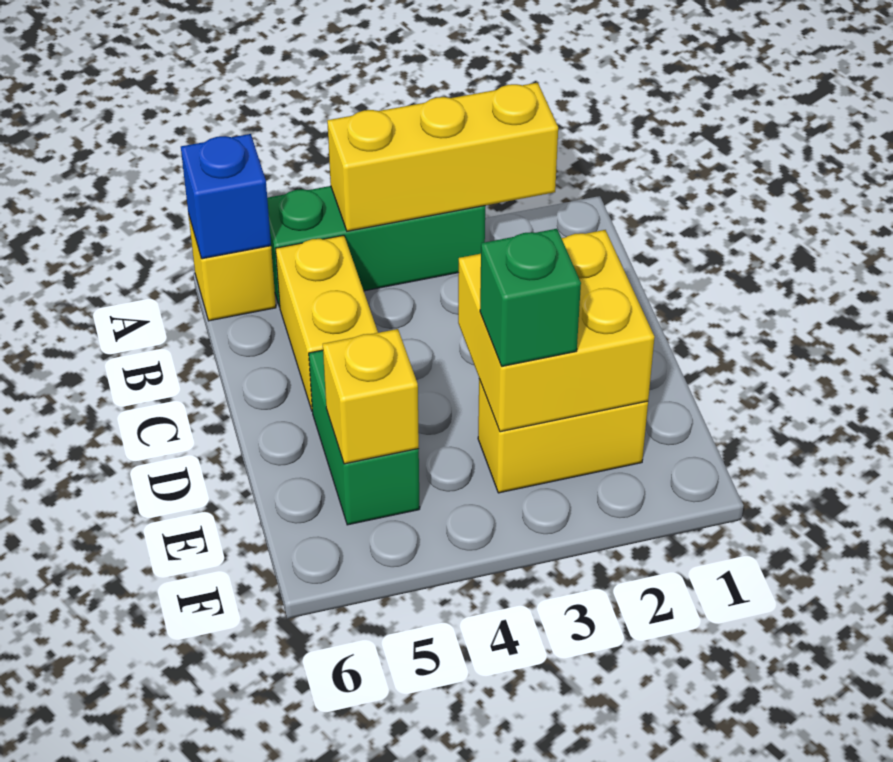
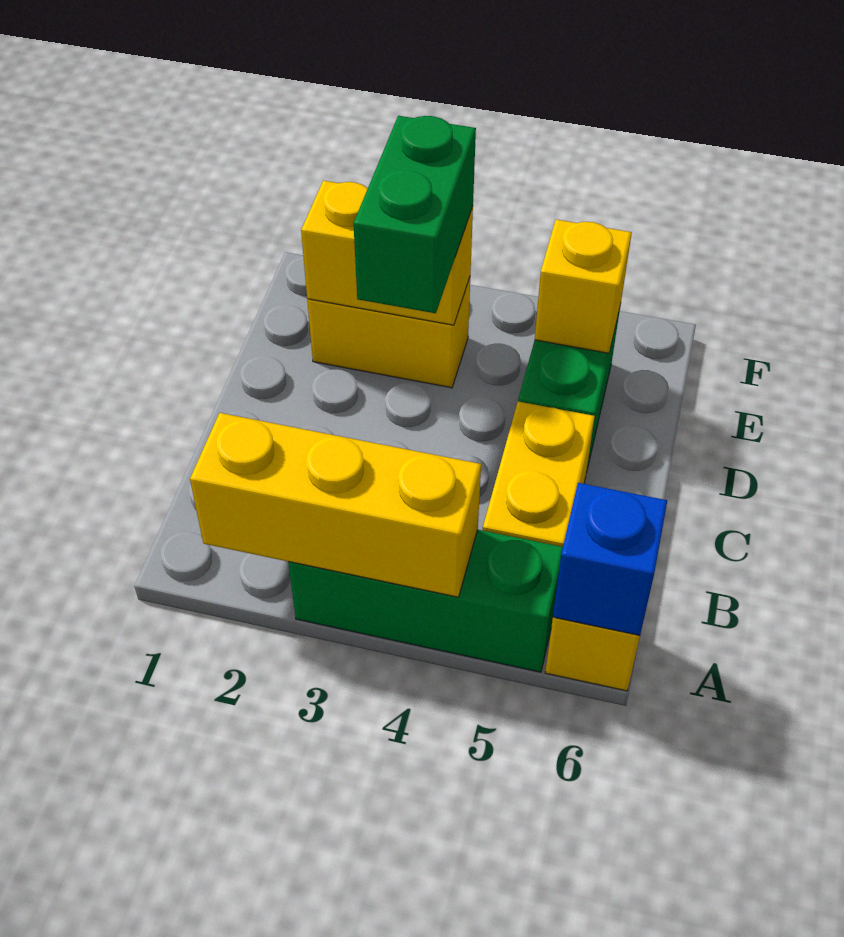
yellow brick D2:E3 level 2 -> yellow brick E2:E3 level 2
green brick E3 level 3 -> green brick D3:E3 level 3

